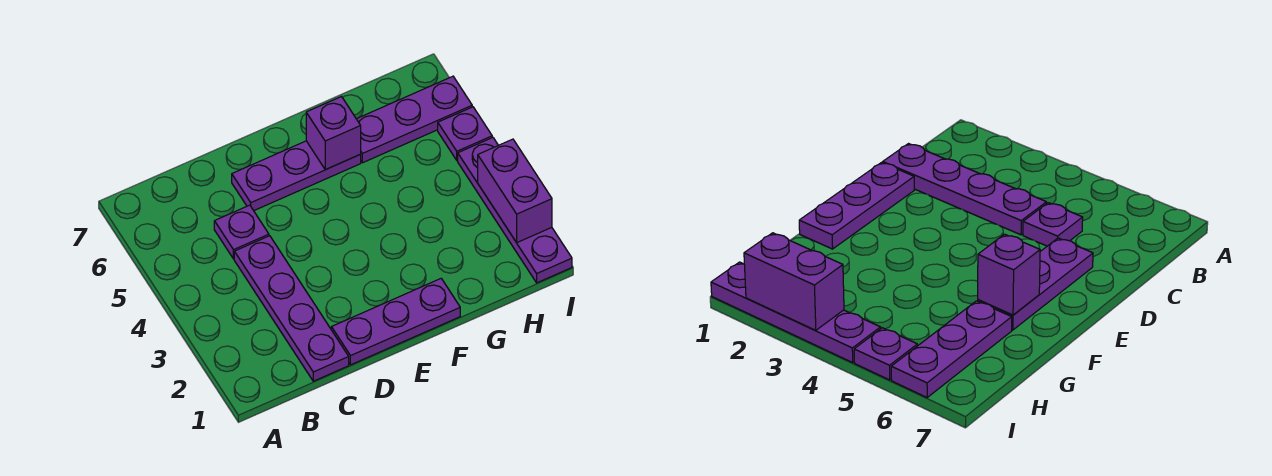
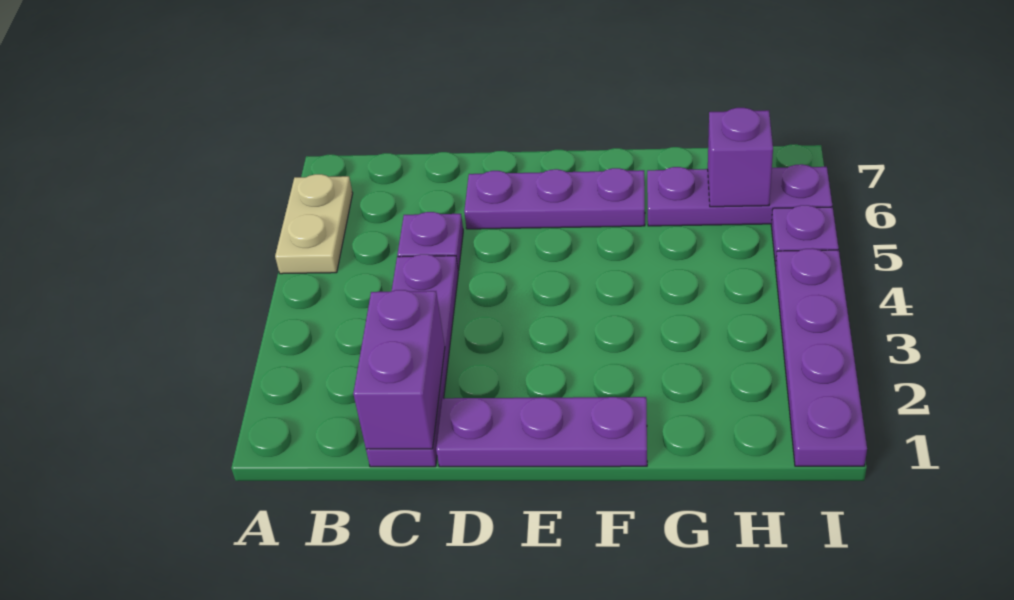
none -> tan plate A5:A6 level 1
purple brick F6 level 2 -> purple brick H6 level 2
purple brick I2:I3 level 2 -> purple brick C1:C2 level 2

